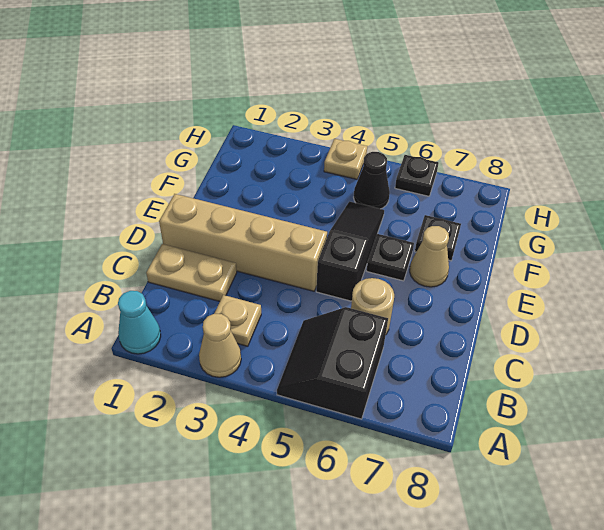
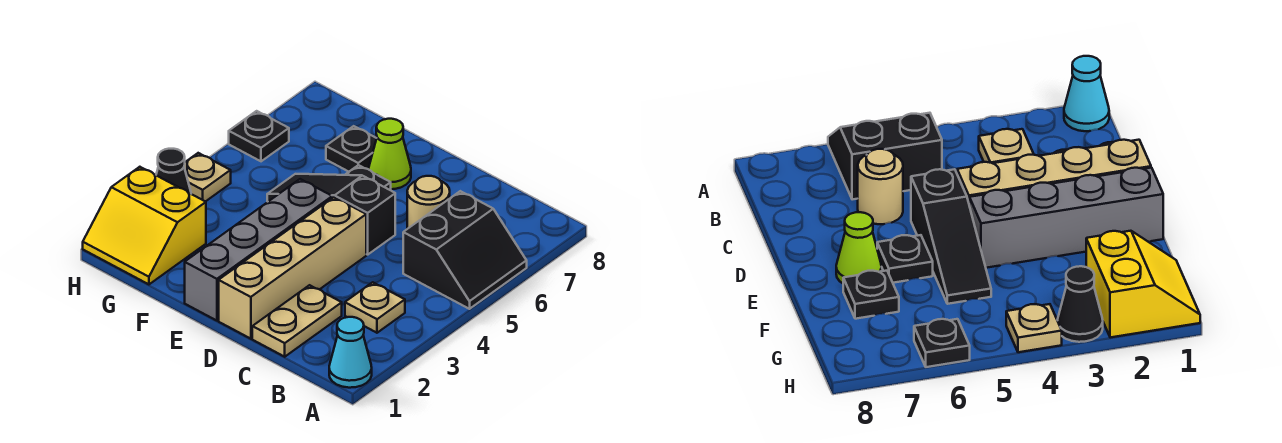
tan cone A3 level 1 -> none
black slope A5:B6 level 1 top 6 -> black slope A5:B6 level 1 top B
none -> grey brick E1:E4 level 1
tan cone E7 level 1 -> lime cone E7 level 1
none -> yellow slope G1:H2 level 1 top 2
black cone G5 level 1 -> black cone H3 level 1

